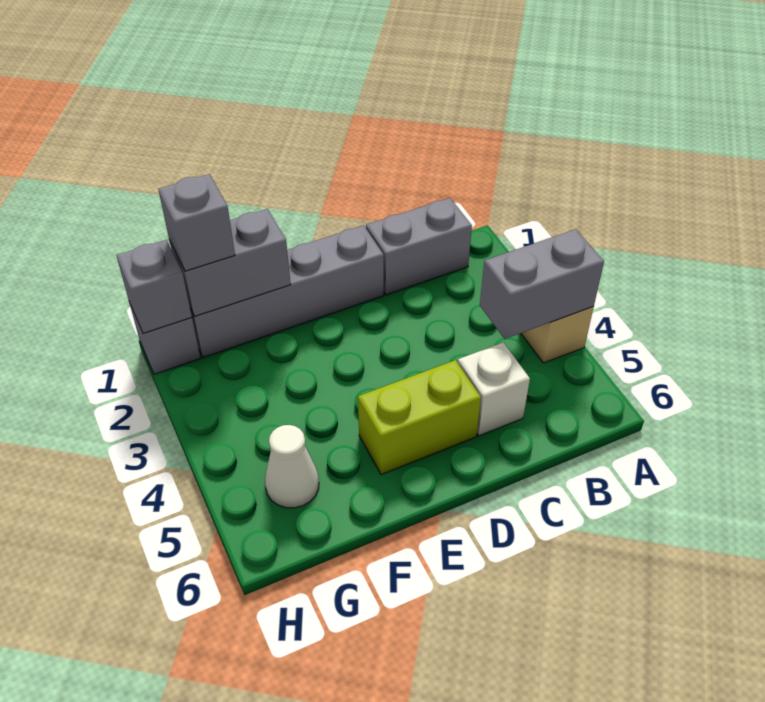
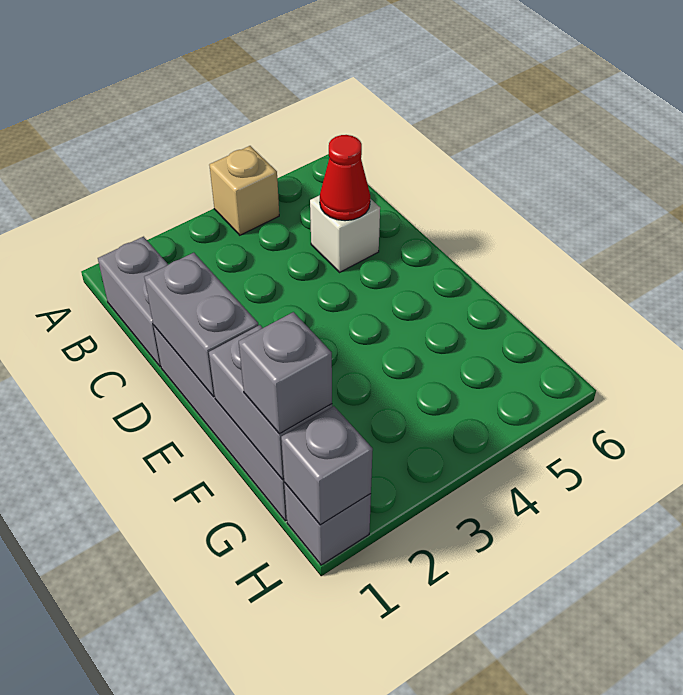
grey brick A4:B4 level 2 -> grey brick D1:E1 level 2
none -> red cone C5 level 2
lime brick D5:E5 level 1 -> none
white cone G5 level 1 -> none

